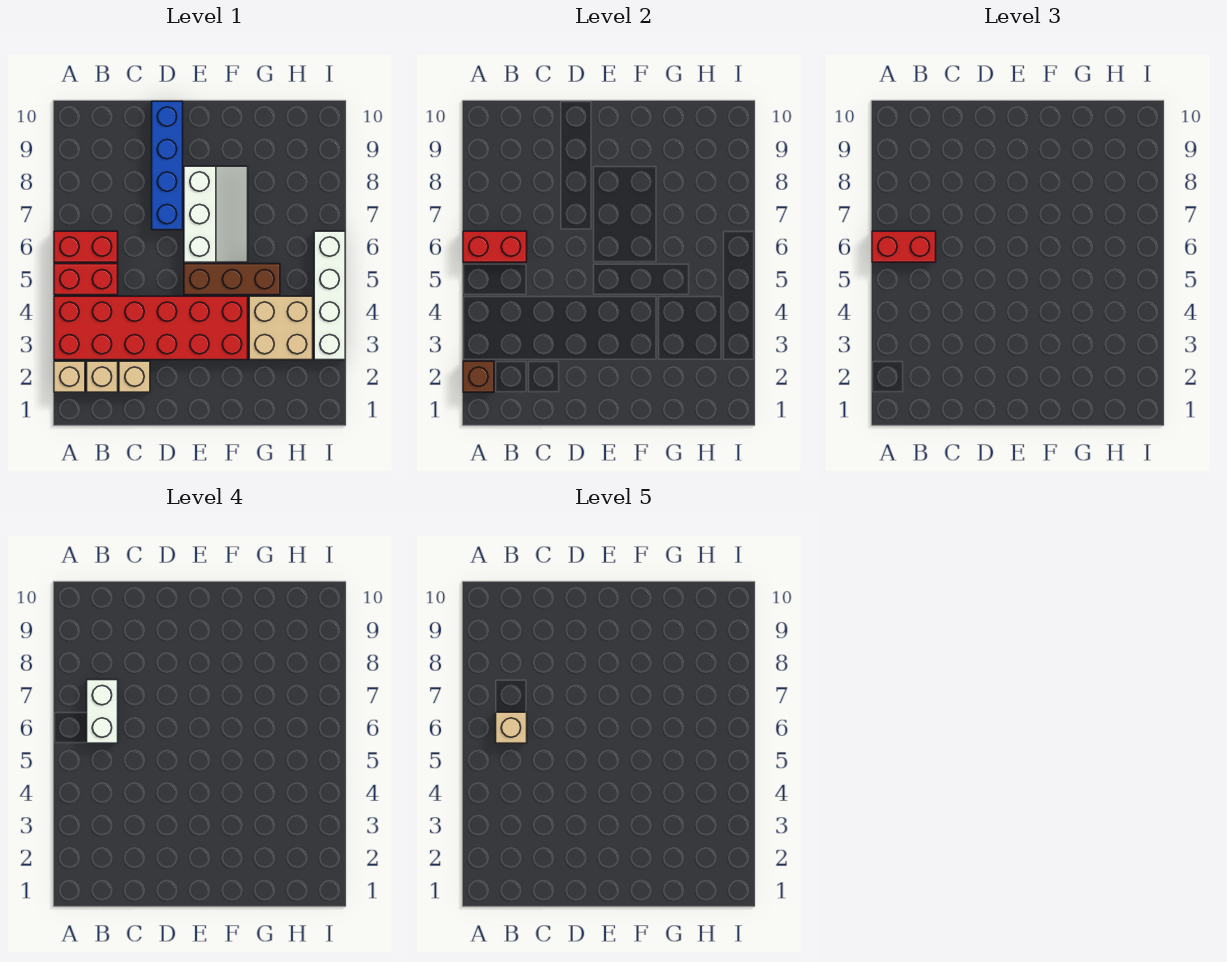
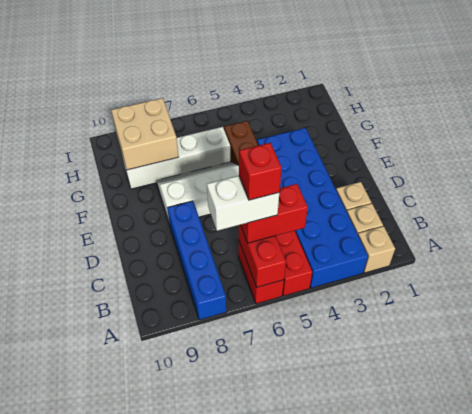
brown brick A2 level 2 -> none
red brick A3:F4 level 1 -> blue brick A3:F4 level 1
red brick A6:B6 level 3 -> red brick B5:B6 level 3
tan brick B6 level 5 -> red brick B6 level 5
blue brick D7:D10 level 1 -> blue brick A8:D8 level 1
tan brick G3:H4 level 1 -> tan brick G8:H9 level 2
white brick I3:I6 level 1 -> white brick G6:G9 level 1

